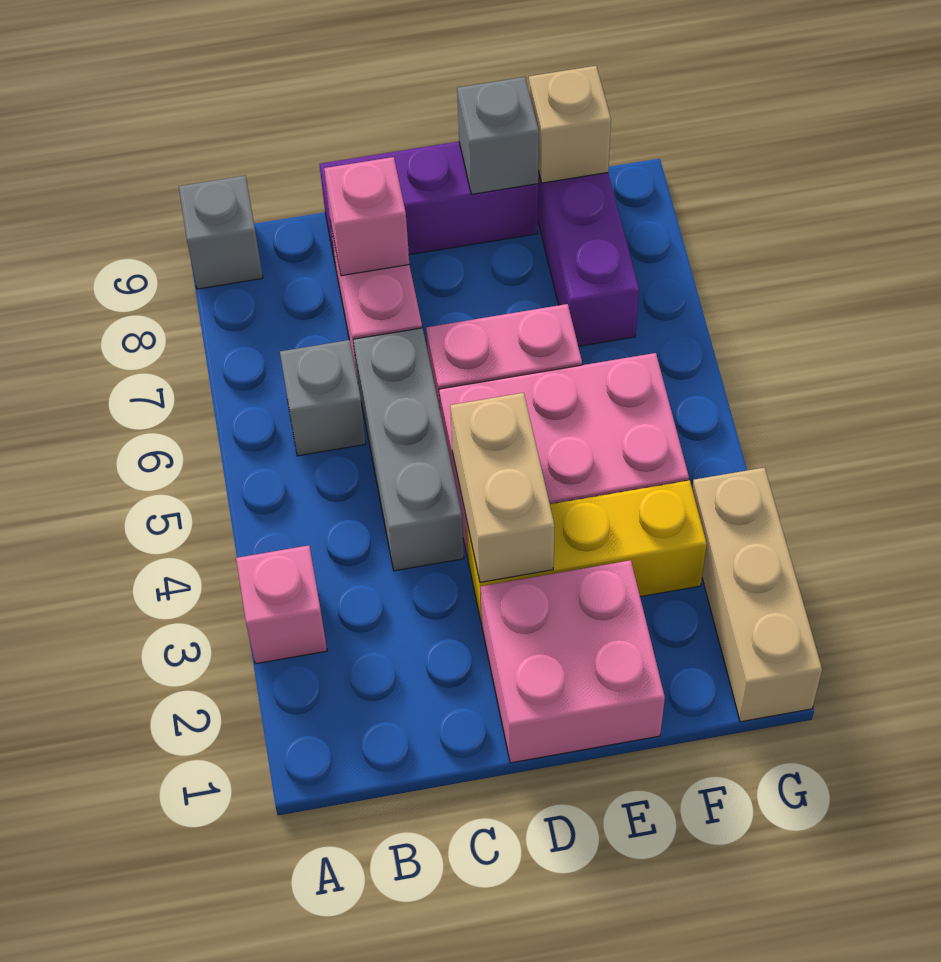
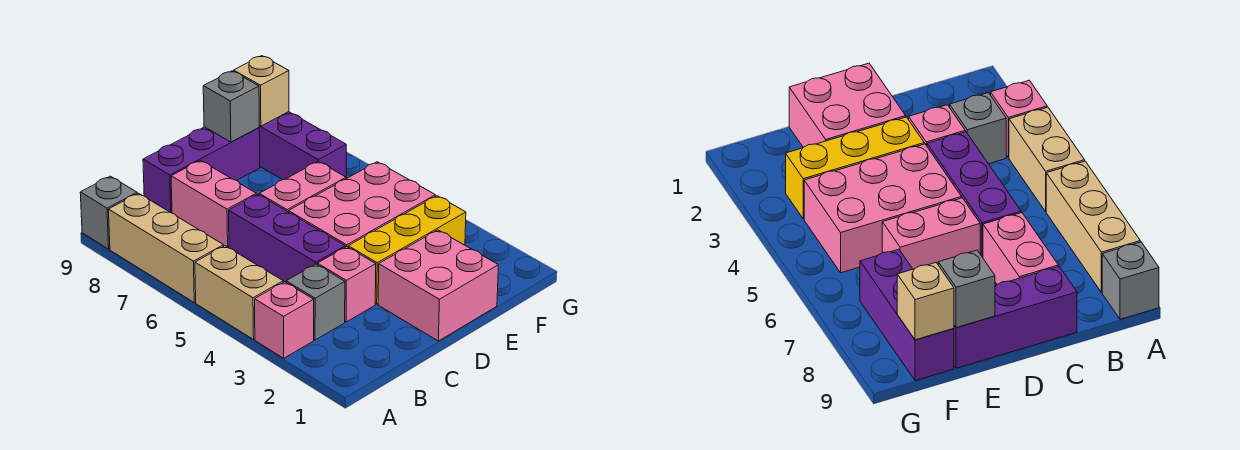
grey brick B6 level 1 -> grey brick B3 level 1
grey brick C4:C6 level 1 -> purple brick C4:C6 level 1
pink brick C8 level 2 -> pink brick C3 level 1
tan brick D3:D4 level 2 -> tan brick A4:A5 level 1
tan brick G1:G3 level 1 -> tan brick A6:A8 level 1

